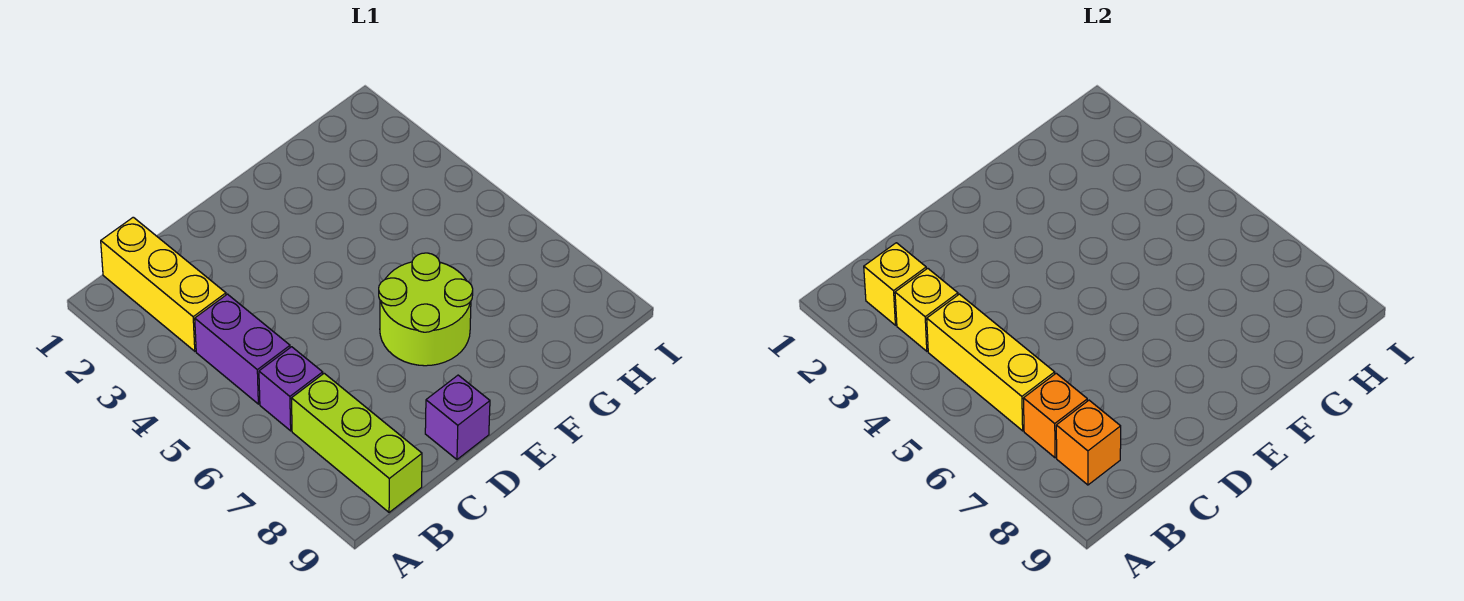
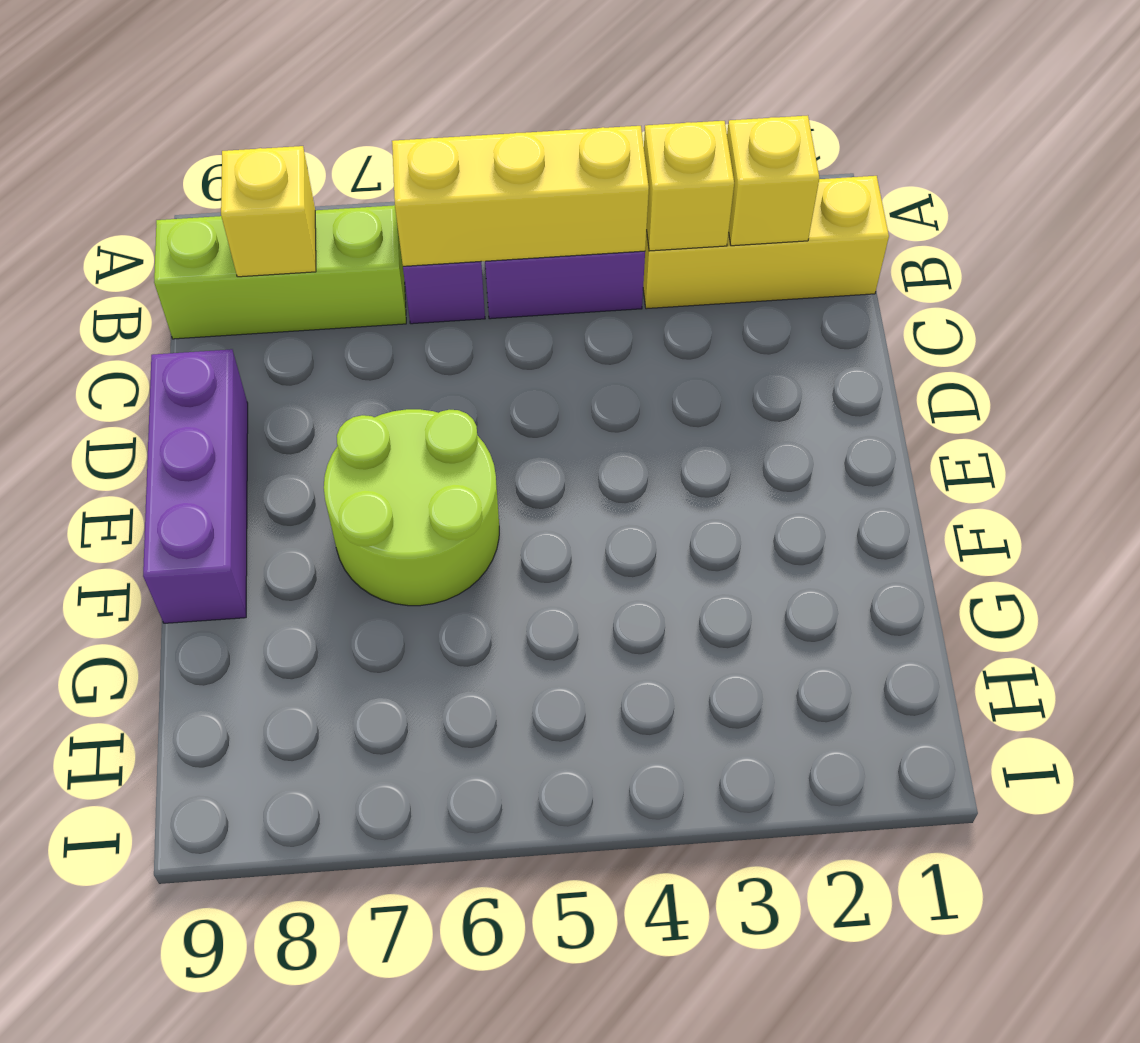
orange brick B7 level 2 -> none
orange brick B8 level 2 -> yellow brick B8 level 2
purple brick D9 level 1 -> purple brick D9:F9 level 1

